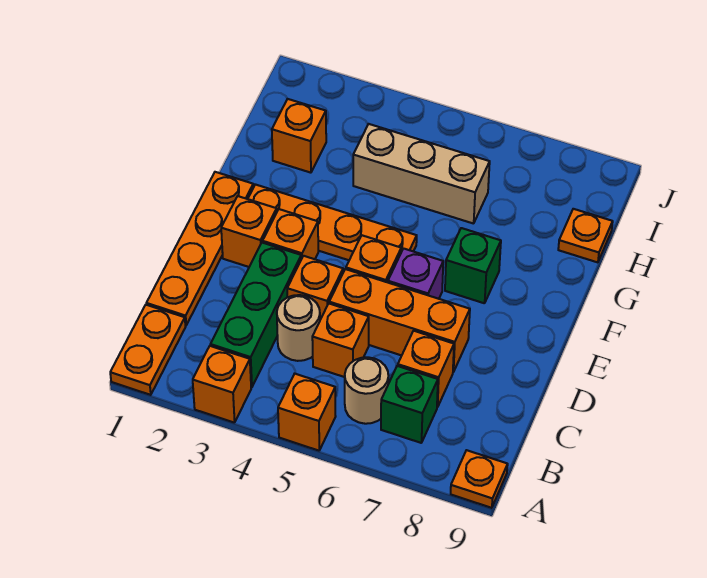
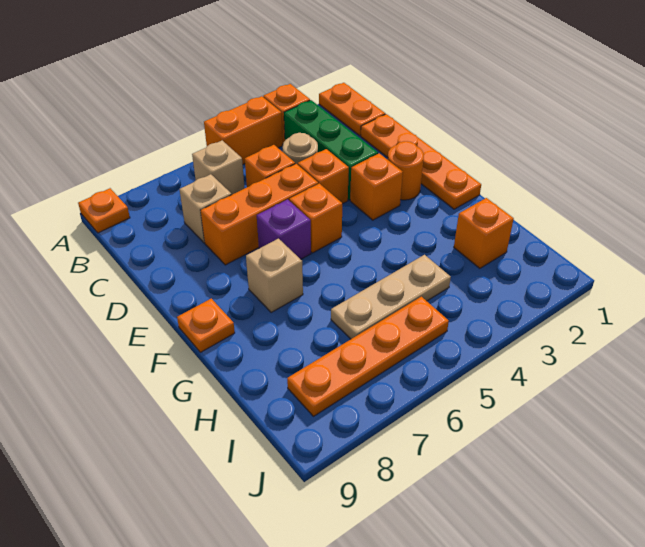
orange brick A5 level 1 -> orange brick A4:A5 level 1
tan round brick B6 level 1 -> tan brick B6 level 1
green brick B7 level 1 -> none
orange brick C7 level 1 -> tan brick C7 level 1
orange brick E2 level 1 -> orange round brick E2 level 1
orange plate F2:F5 level 1 -> orange plate I5:I8 level 1
green brick F7 level 1 -> tan brick F7 level 1
tan brick H4:H6 level 1 -> tan plate H4:H6 level 1
orange plate H9 level 1 -> orange plate F9 level 1

